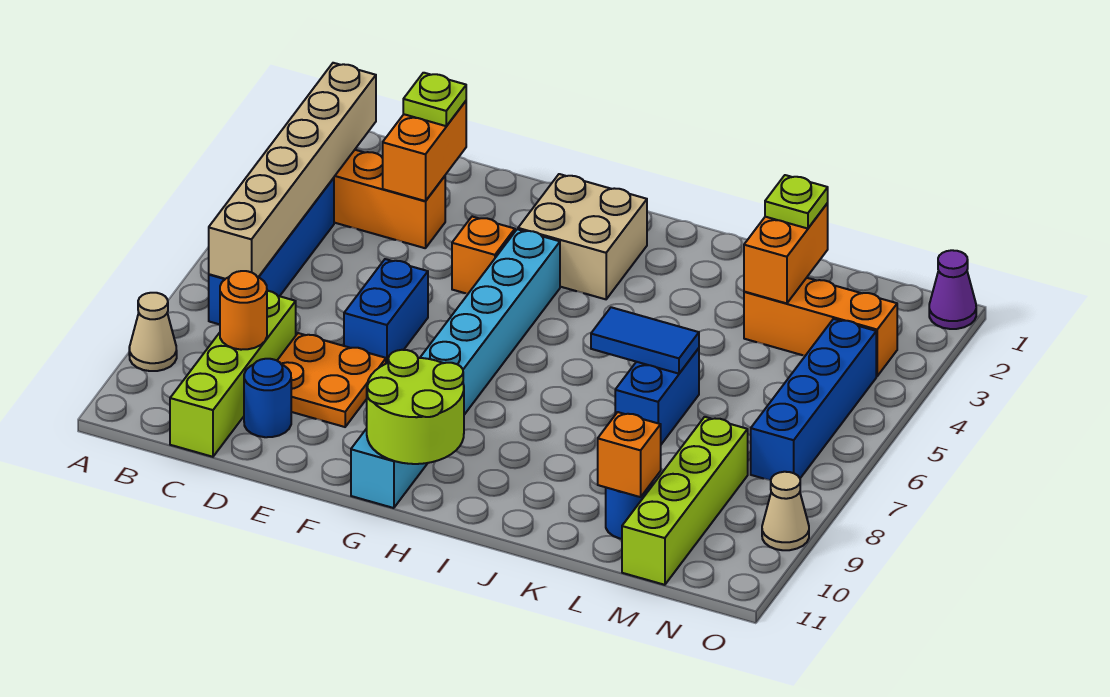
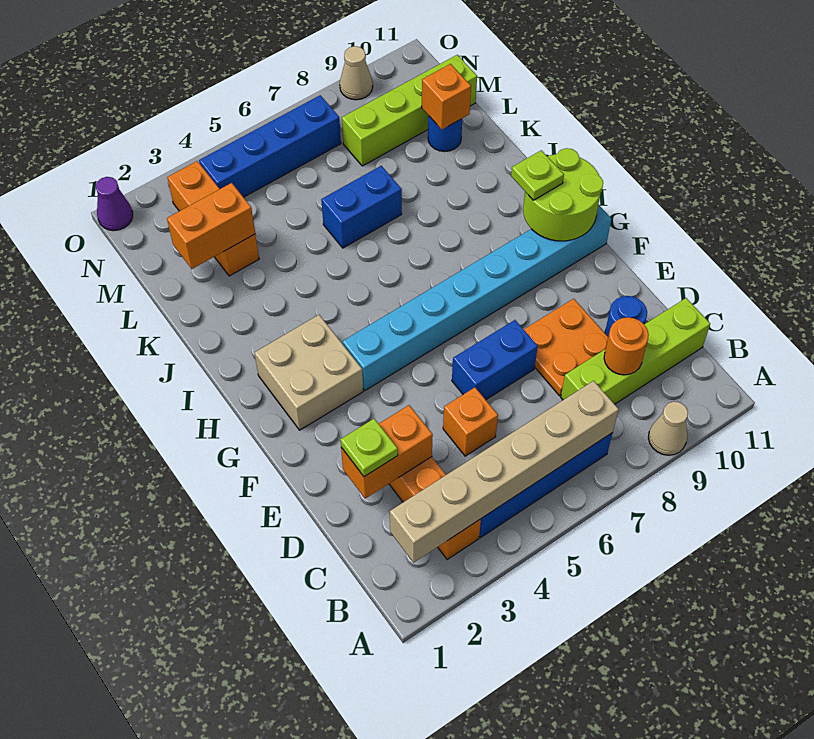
orange brick F4 level 1 -> orange brick D5 level 1
blue tile J6:K6 level 2 -> none
lime plate L2 level 3 -> lime plate H10 level 3

